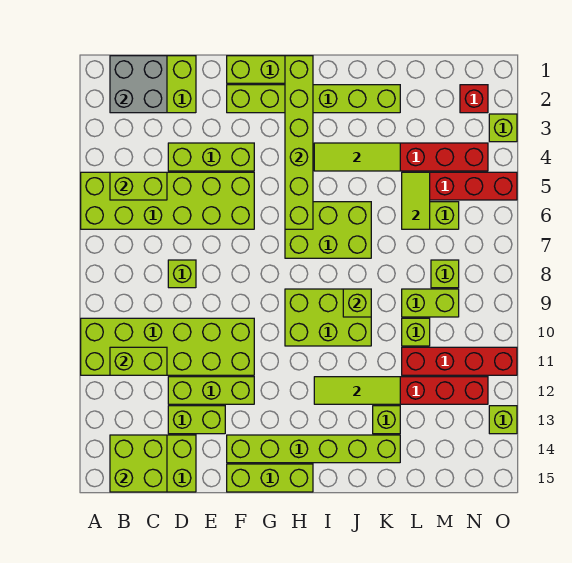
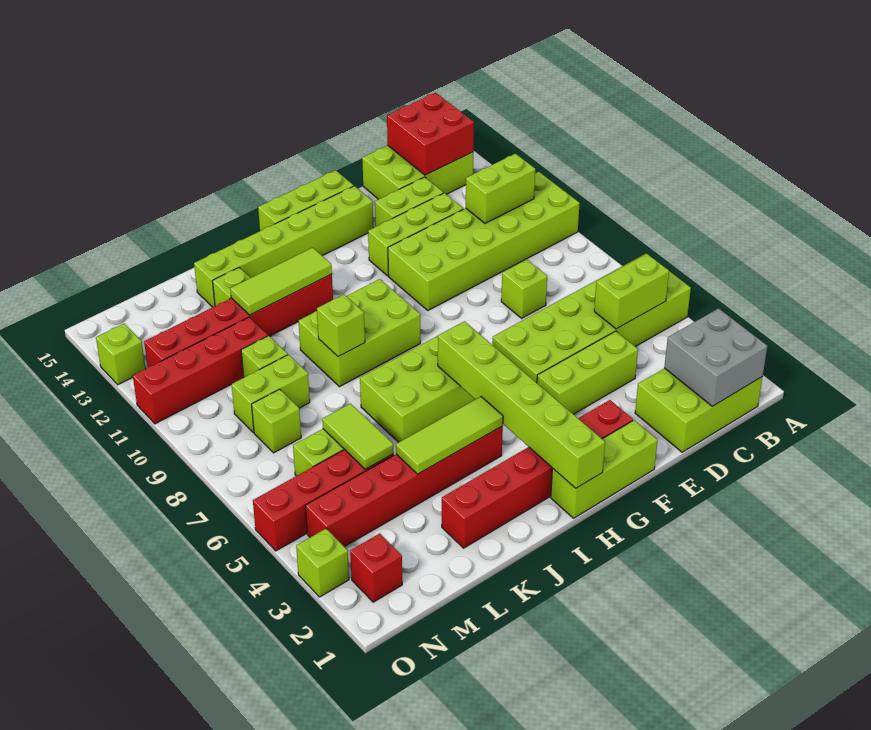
lime brick B14:C15 level 2 -> red brick B14:C15 level 2
lime brick F2:K2 level 1 -> red brick F2:K2 level 1

